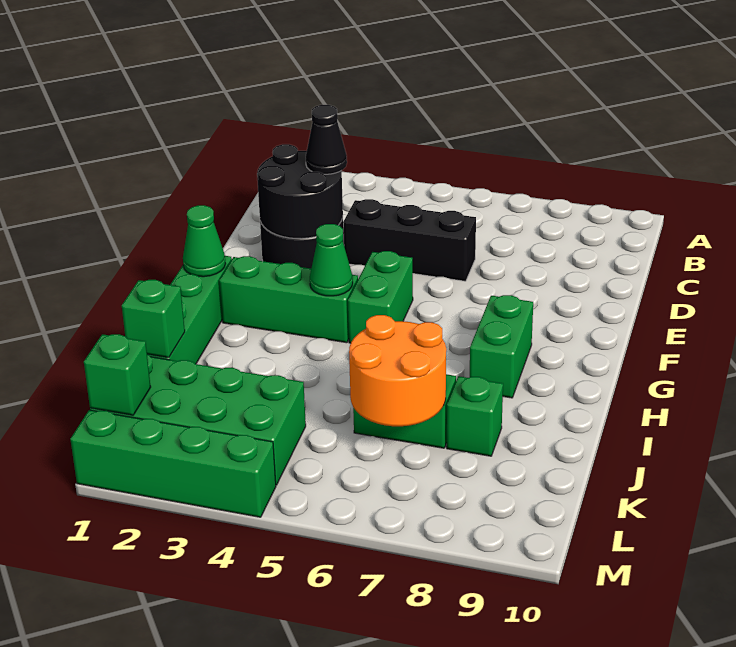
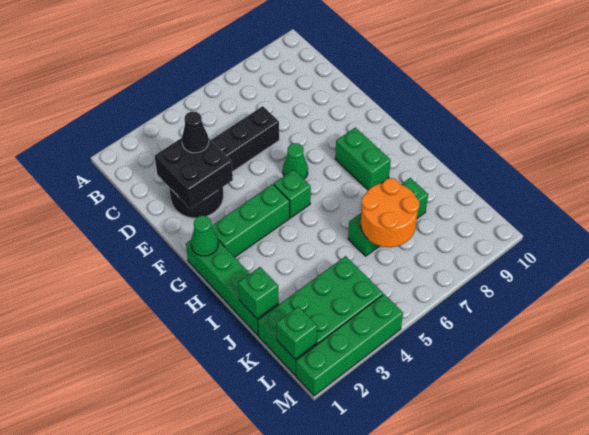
black round brick D2:E3 level 2 -> black brick D2:E3 level 2
green brick F5:G5 level 1 -> green brick G5 level 1
green cone G4 level 2 -> green cone F6 level 1

